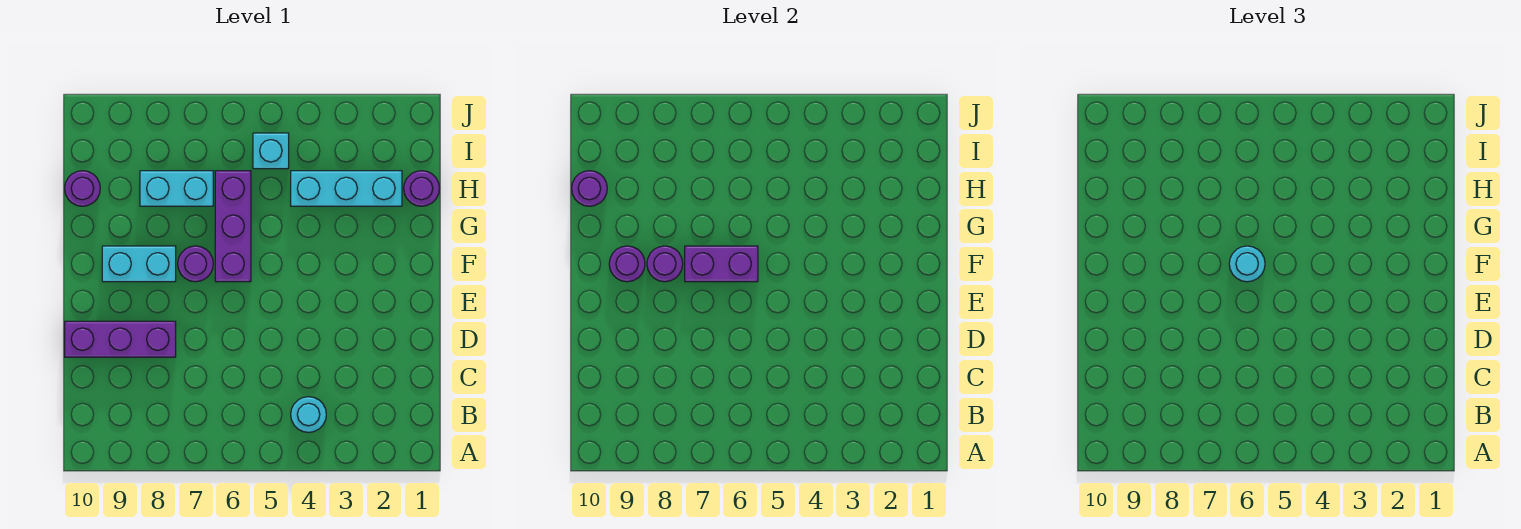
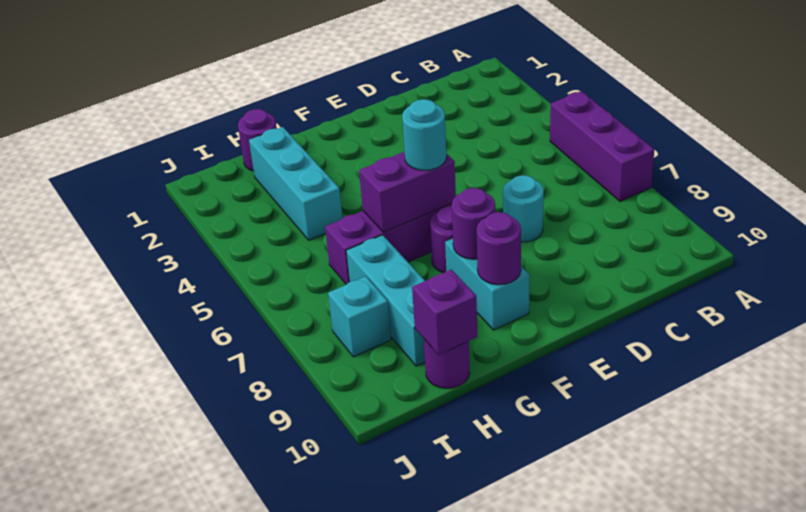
cyan round brick B4 level 1 -> cyan round brick D7 level 1
purple brick D8:D10 level 1 -> purple brick A5:A7 level 1
purple brick F6:F7 level 2 -> purple brick F6:G6 level 2
cyan brick H7:H8 level 1 -> cyan brick H7:H9 level 1
purple round brick H10 level 2 -> purple brick H10 level 2
cyan brick I5 level 1 -> cyan brick I8 level 1

